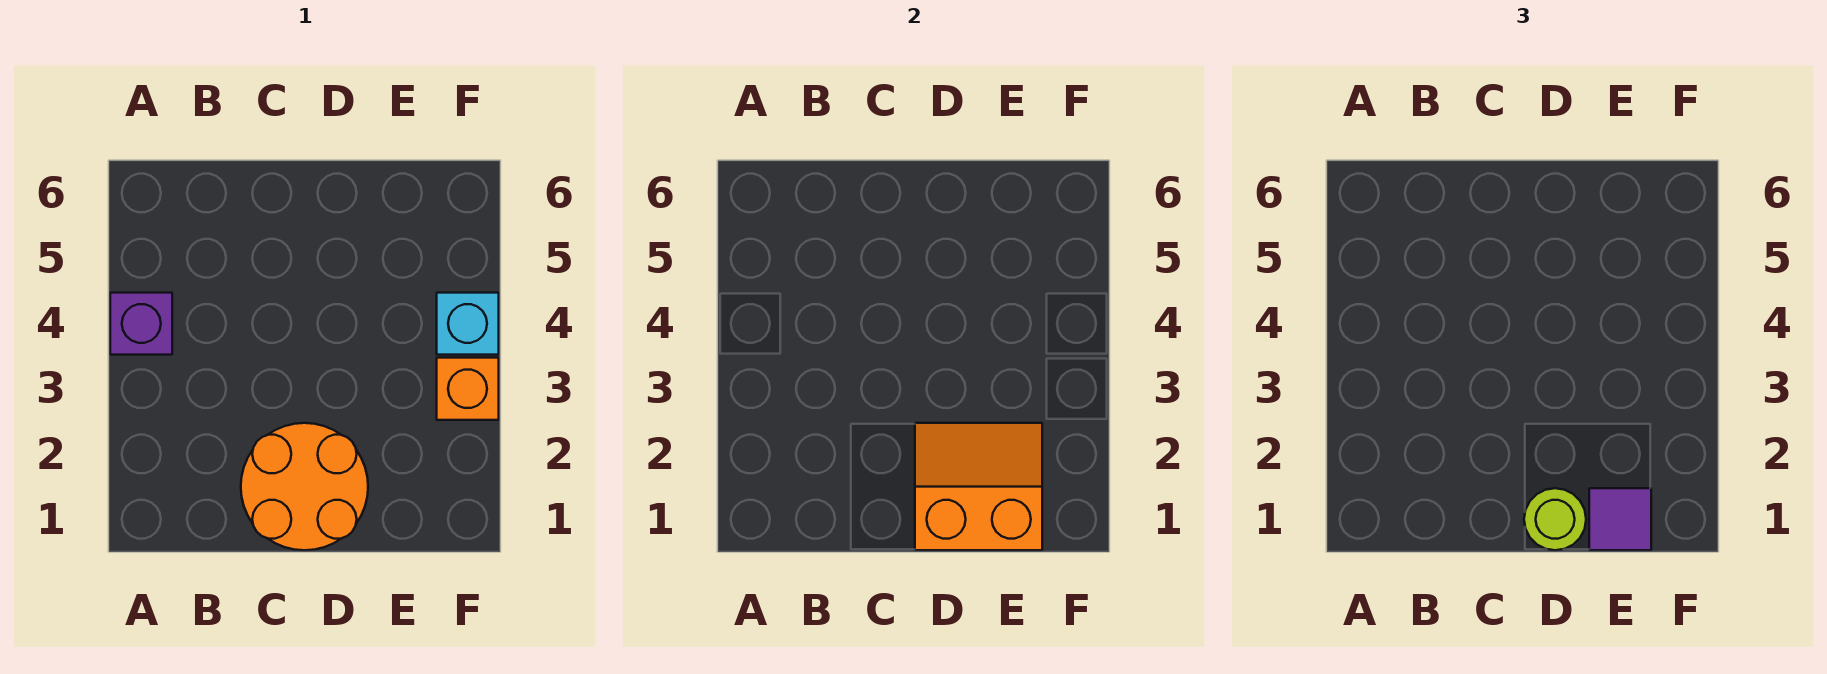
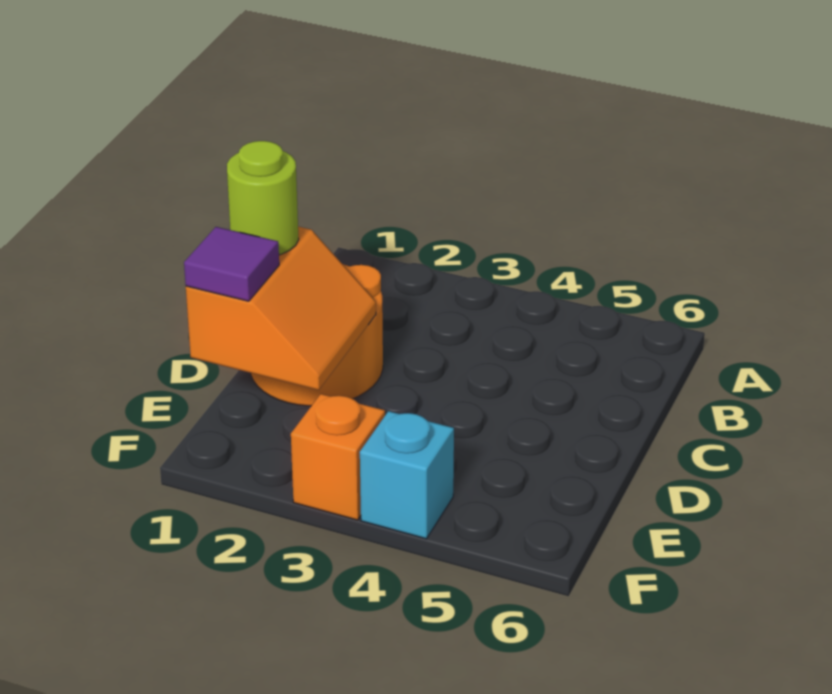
purple brick A4 level 1 -> none

